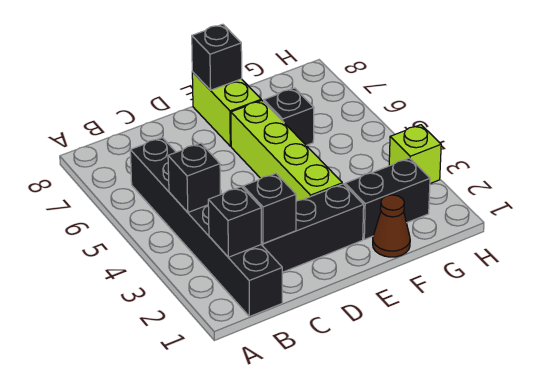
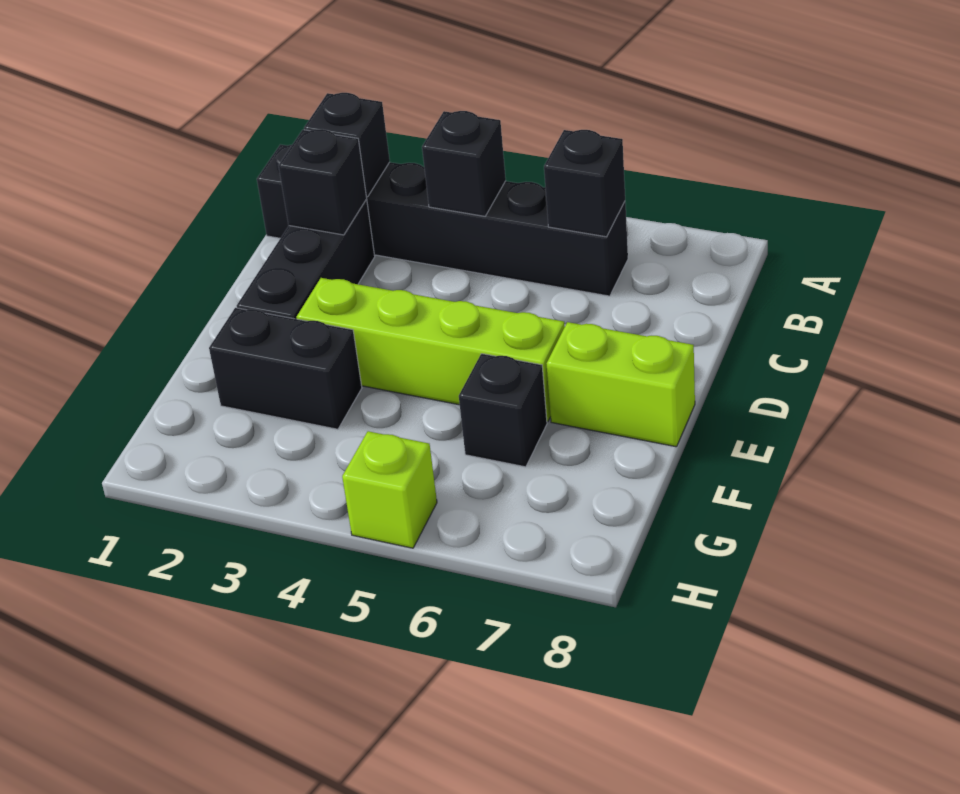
black brick E8 level 2 -> black brick B6 level 2
brown cone F1 level 1 -> none
black brick F2:G2 level 1 -> black brick F2:F3 level 1
lime brick H3 level 1 -> lime brick H5 level 1

